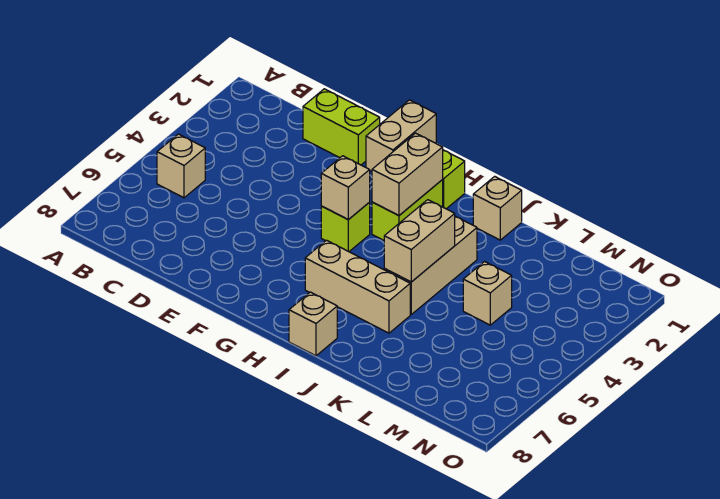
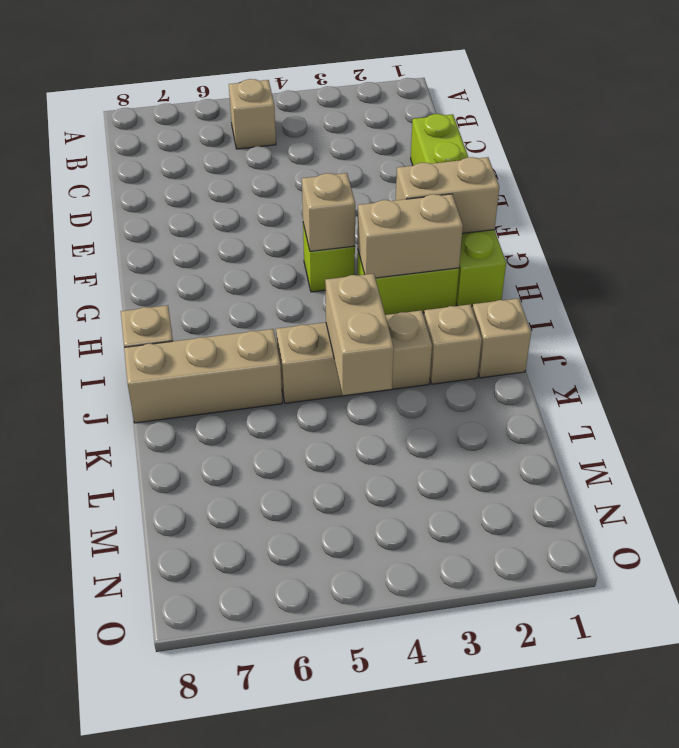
tan brick H6:J6 level 1 -> tan brick J6:J8 level 1
tan brick J4:J5 level 2 -> tan brick J4:K4 level 2
tan brick L4 level 1 -> tan brick J2 level 1

